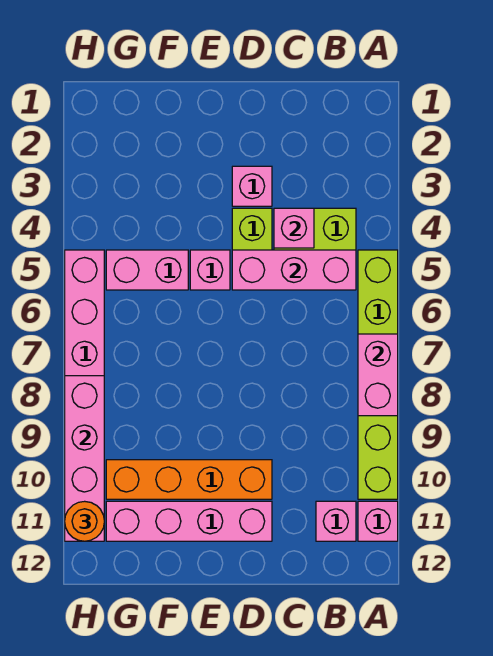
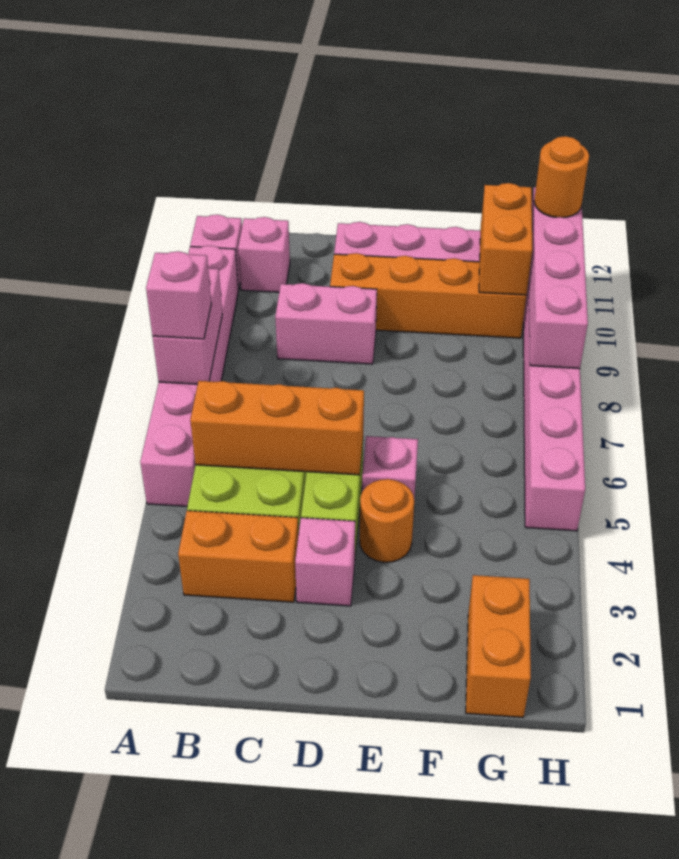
lime brick A5:A10 level 1 -> pink brick A5:A10 level 1
none -> orange brick B3:C3 level 1
pink brick B5:D5 level 2 -> orange brick B5:D5 level 2
pink brick C4 level 2 -> pink brick A7 level 3
none -> orange round brick E4 level 1
pink brick F5:G5 level 1 -> pink brick C9:D9 level 1
none -> orange brick G1:G2 level 1
none -> orange brick G10:G11 level 2

